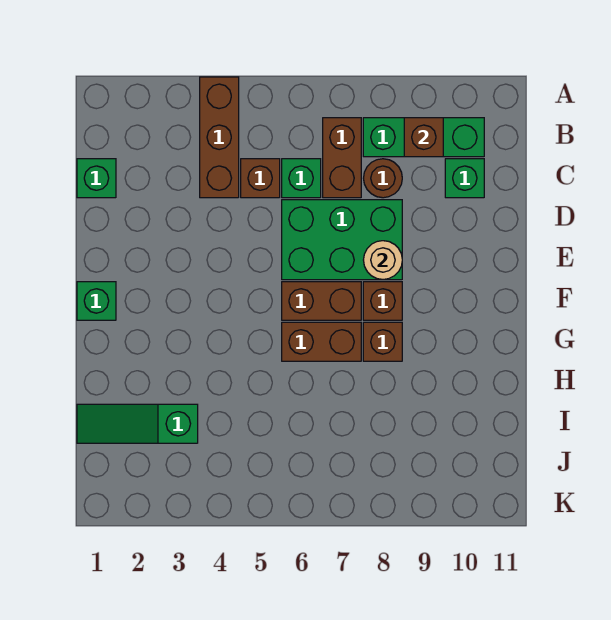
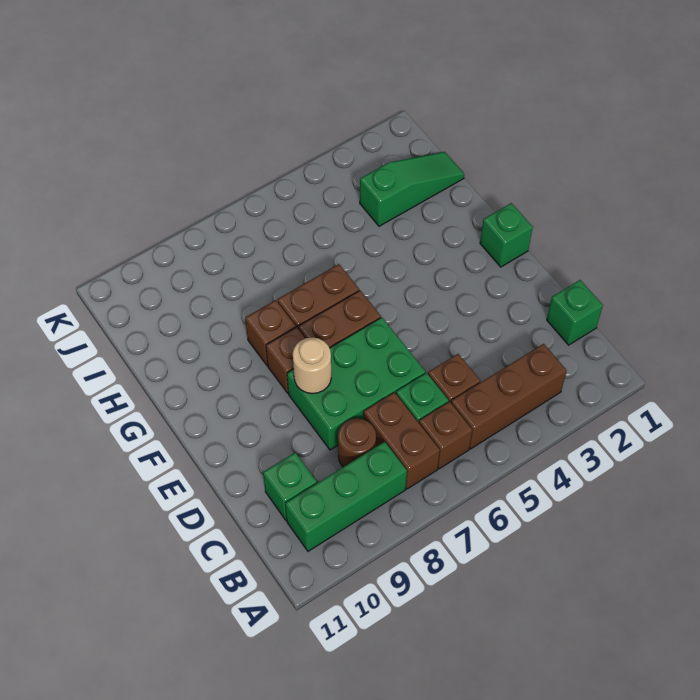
brown brick A4:C4 level 1 -> brown brick B3:B5 level 1
brown brick B9 level 2 -> brown brick B6 level 1

